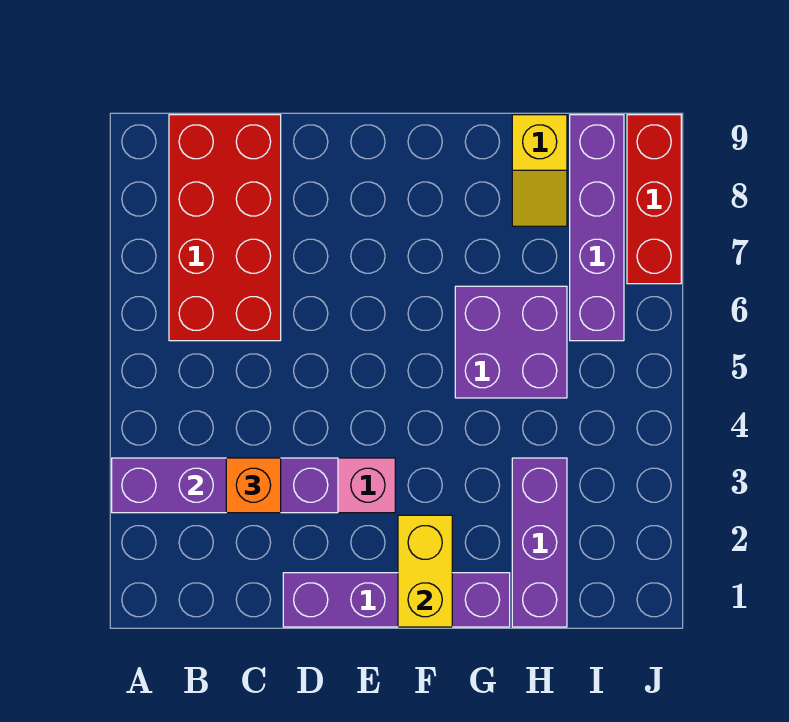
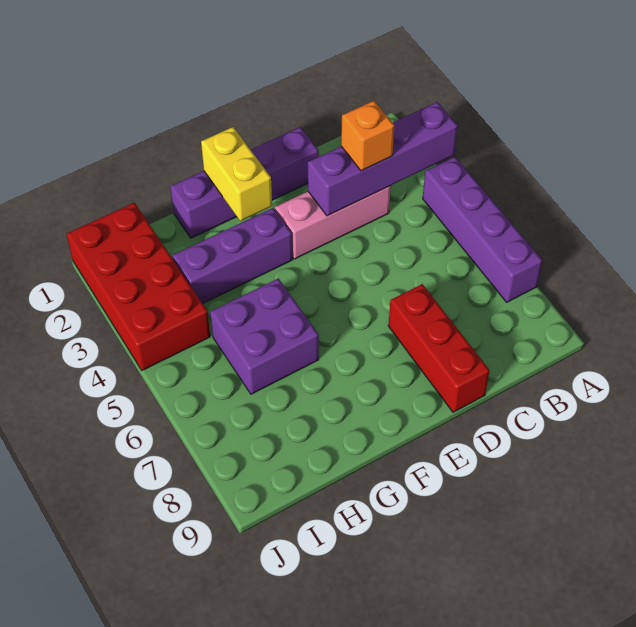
red brick B6:C9 level 1 -> red brick I1:J4 level 1
purple brick H1:H3 level 1 -> purple brick F3:H3 level 1
yellow slope H8:H9 level 1 top 9 -> none
purple brick I6:I9 level 1 -> purple brick A4:A7 level 1
red brick J7:J9 level 1 -> red brick D7:D9 level 1

